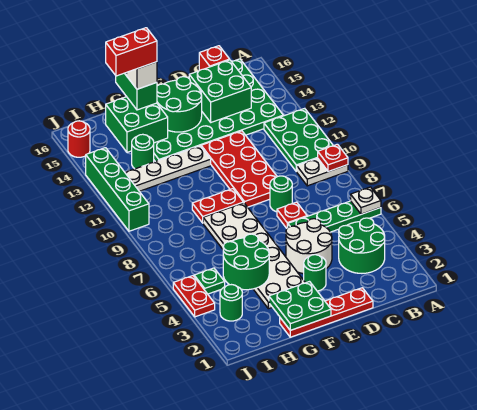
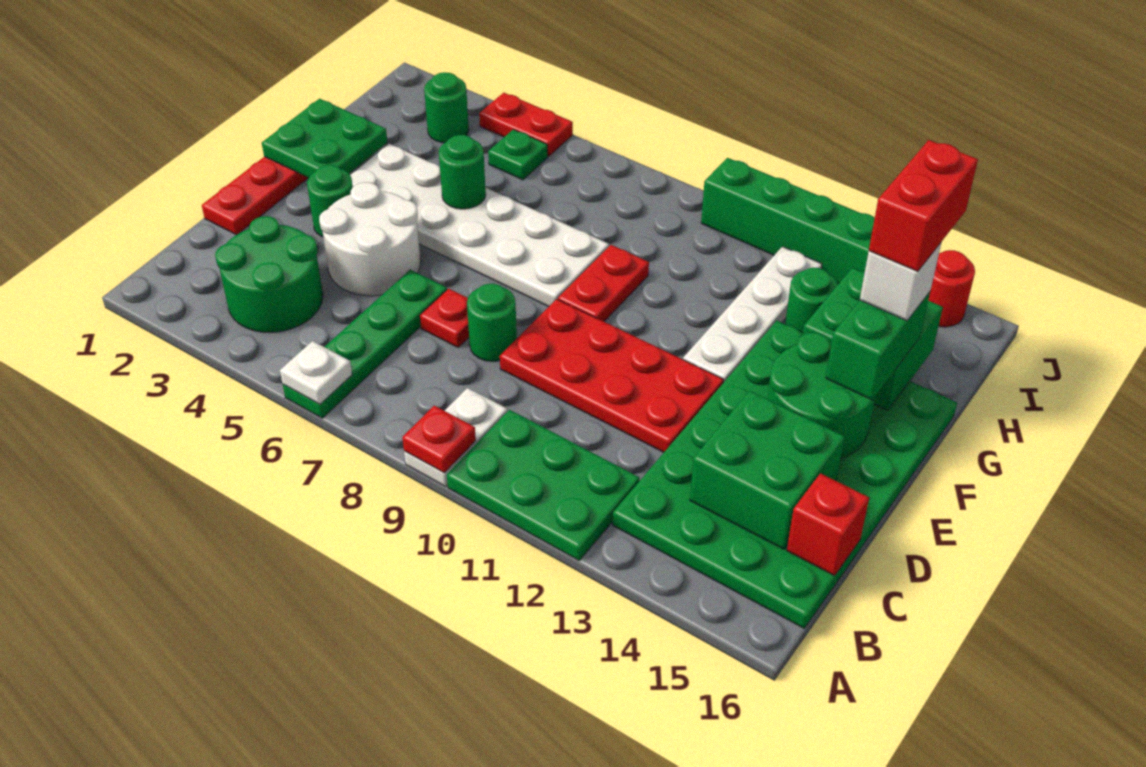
green round brick G4:H5 level 2 -> green round brick G5 level 2
green brick G15:G16 level 3 -> green brick F15:G15 level 3

